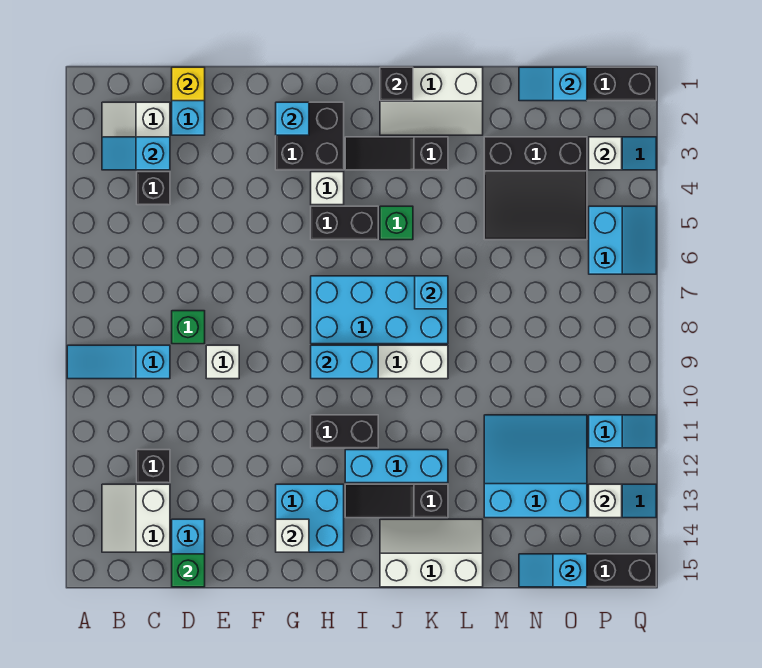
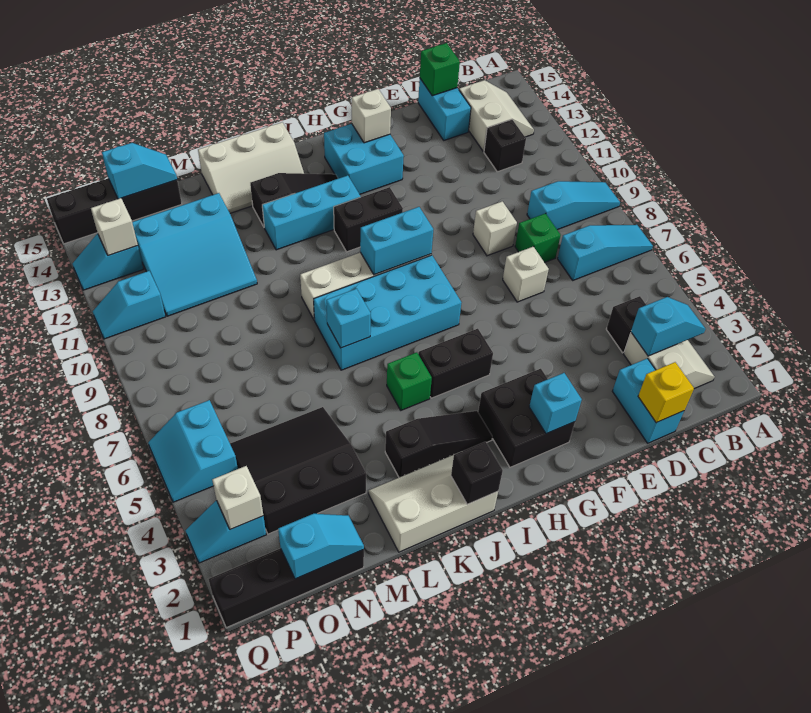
none -> cyan slope A7:C7 level 1 top C
white brick H4 level 1 -> white brick E7 level 1

